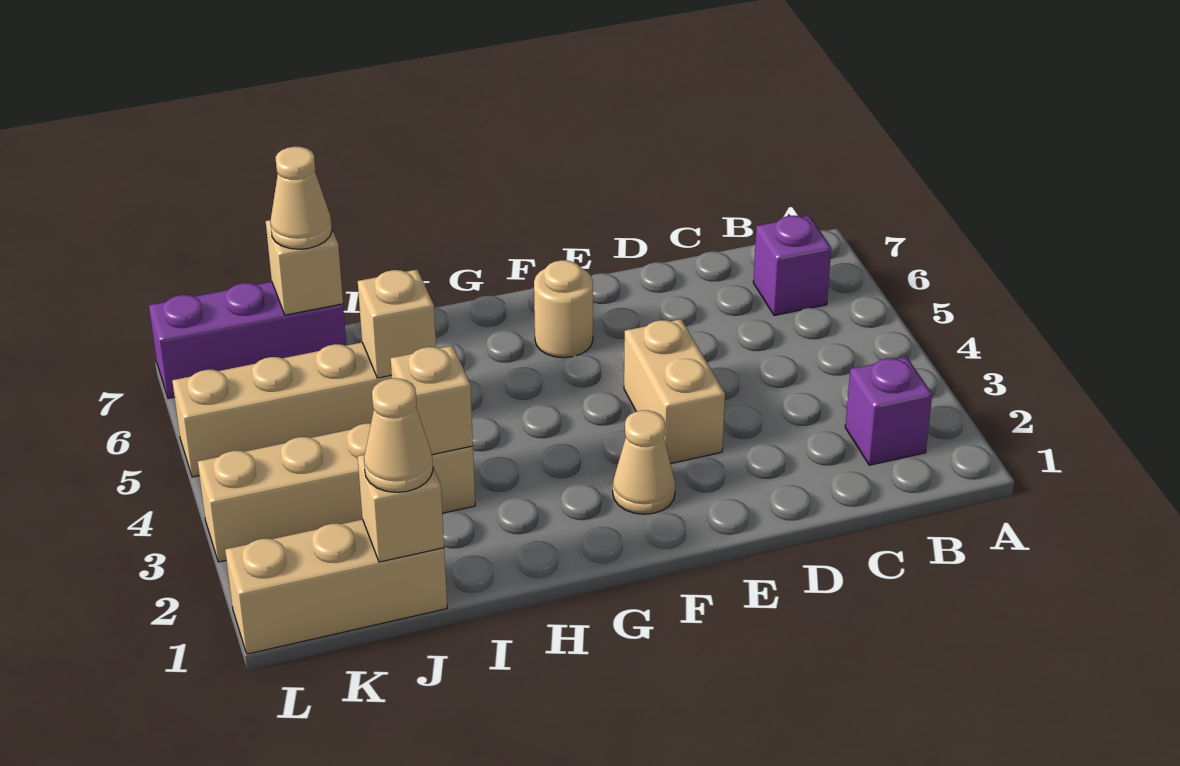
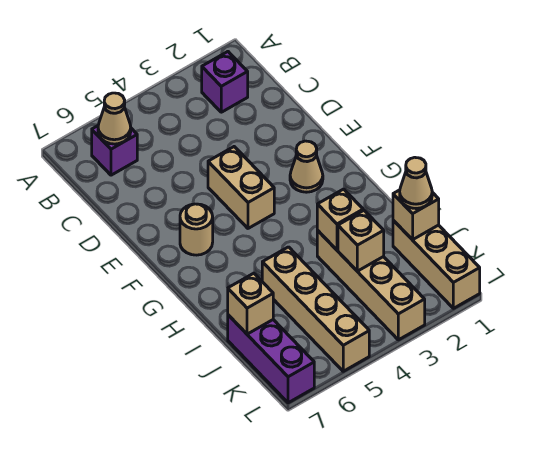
tan brick E3:E4 level 1 -> tan brick E4:F4 level 1
tan brick I5 level 2 -> tan brick J3 level 2
tan cone J7 level 3 -> tan cone B6 level 2

